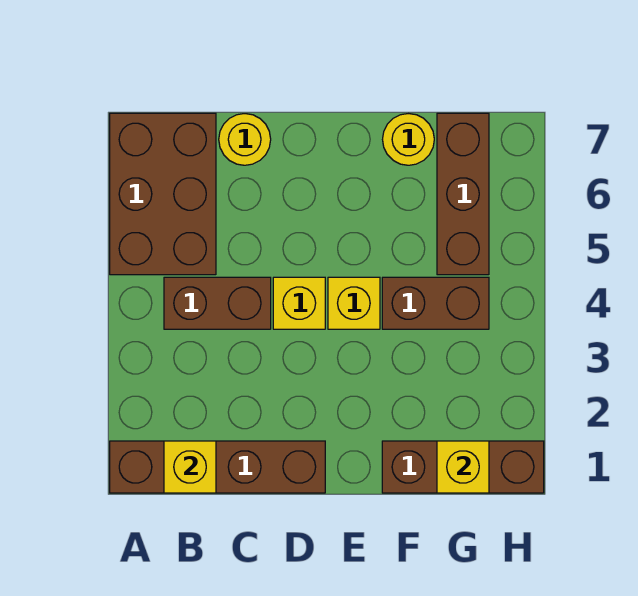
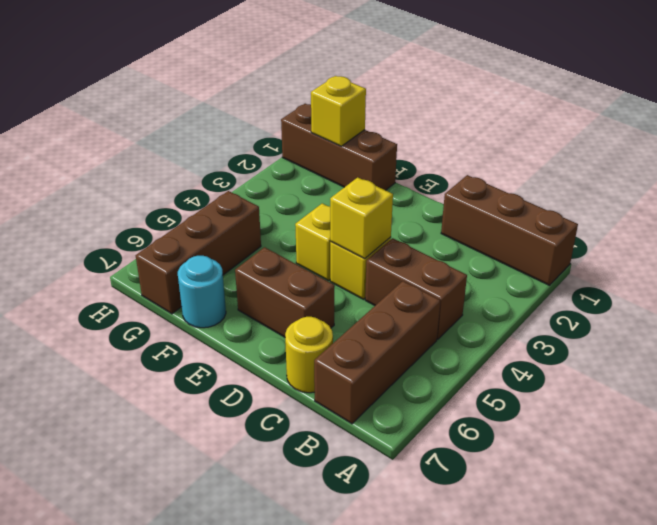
brown brick A1:D1 level 1 -> brown brick A1:C1 level 1
brown brick A5:B7 level 1 -> brown brick B5:B7 level 1
yellow brick B1 level 2 -> yellow brick D4 level 2
brown brick F4:G4 level 1 -> brown brick D6:E6 level 1
yellow round brick F7 level 1 -> cyan round brick F7 level 1

